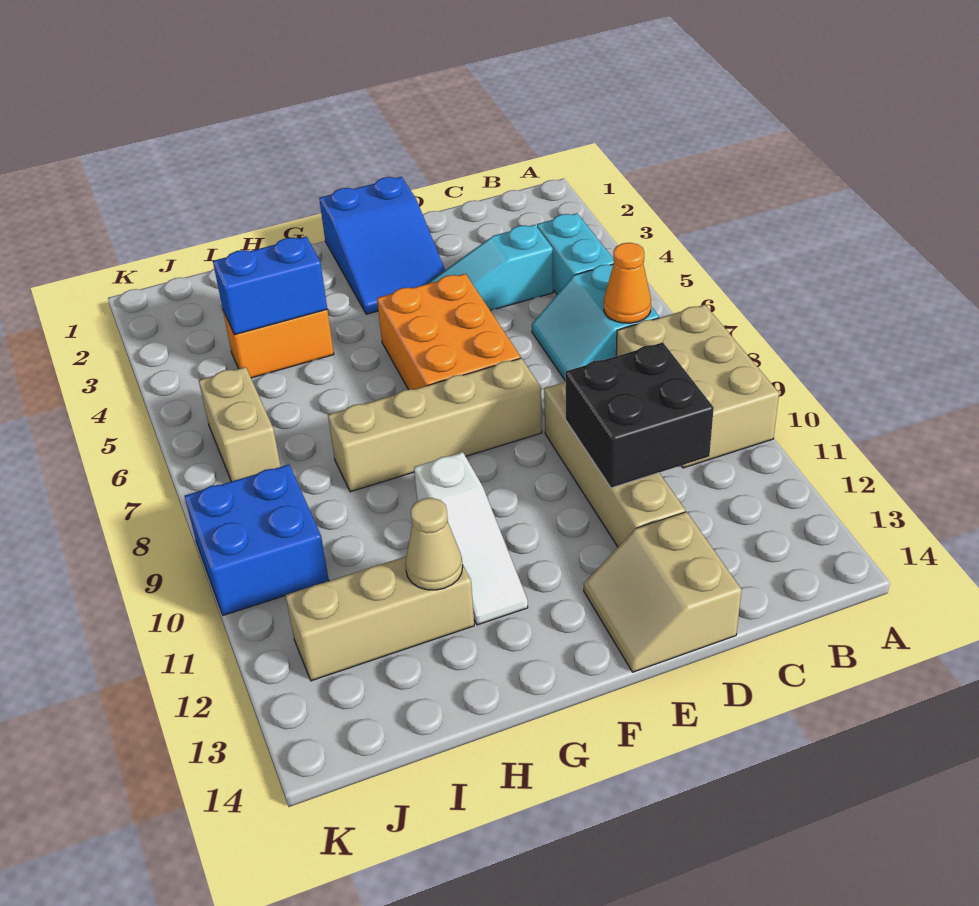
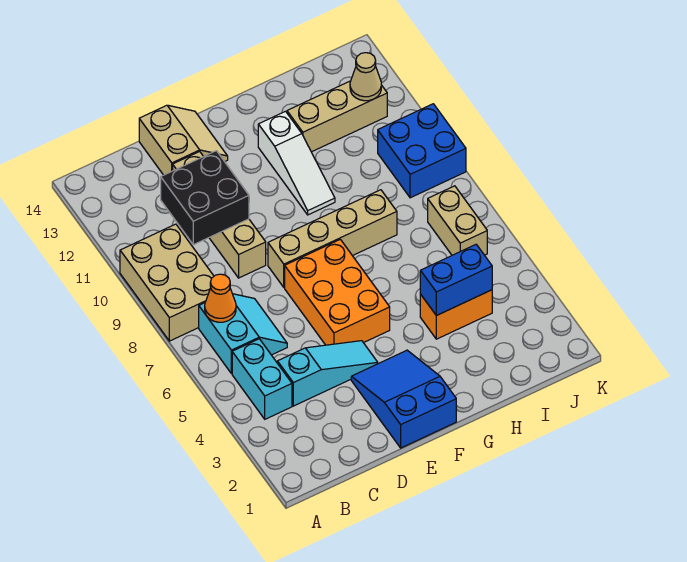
white slope G10:G12 level 1 top 10 -> white slope G10:G12 level 1 top 12
tan cone H12 level 2 -> tan cone J12 level 2

